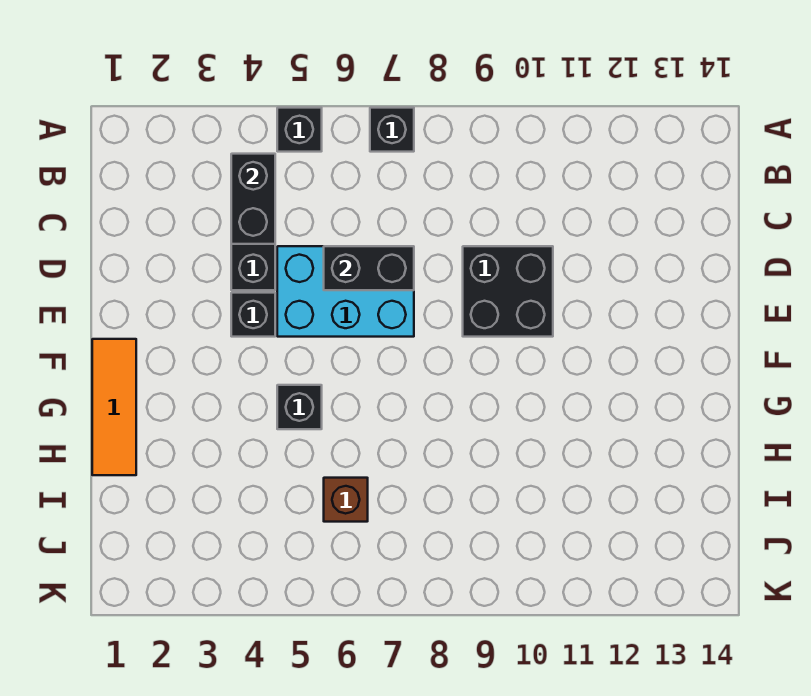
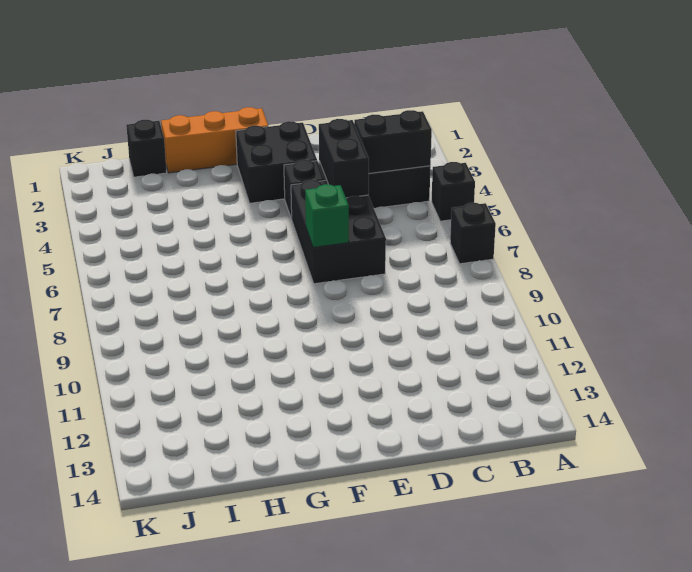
cyan brick D5:E7 level 1 -> black brick D5:E7 level 1
black brick D6:D7 level 2 -> black brick D4:D5 level 2
black brick D9:E10 level 1 -> black brick E2:F3 level 1
none -> green brick E7 level 2
orange tile F1:H1 level 1 -> orange brick F1:H1 level 1
black brick G5 level 1 -> black brick I1 level 1
brown brick I6 level 1 -> none

